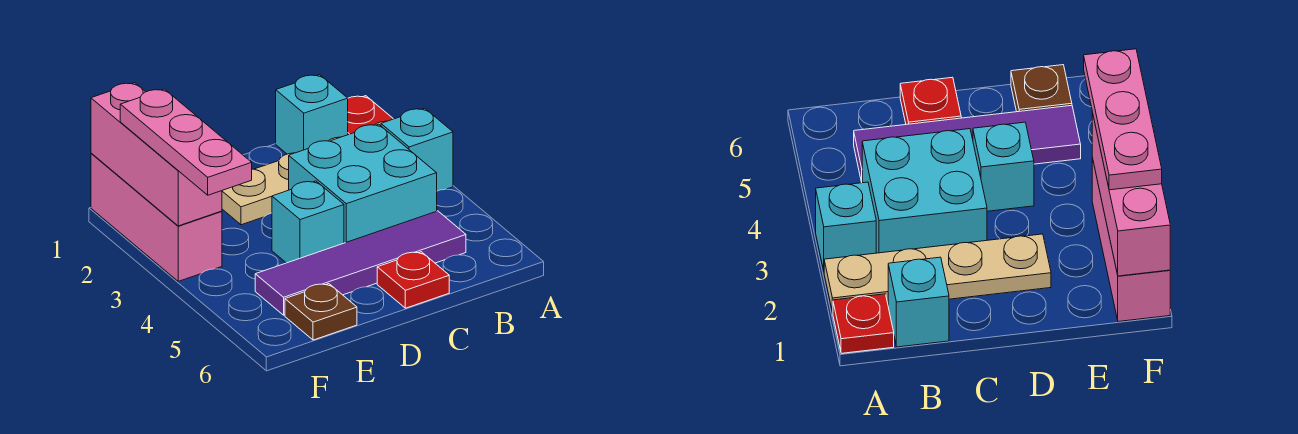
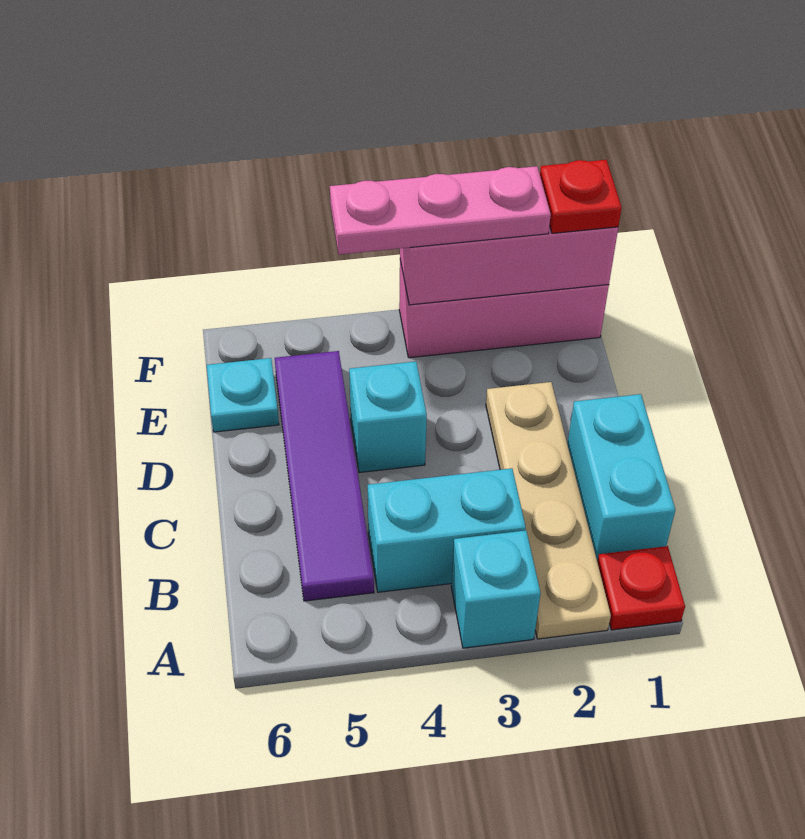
cyan brick B1 level 1 -> cyan brick B1:C1 level 1
cyan brick B3:C4 level 1 -> cyan brick B3:B4 level 1
red plate C6 level 1 -> red plate F1 level 3
brown plate E6 level 1 -> cyan plate E6 level 1

